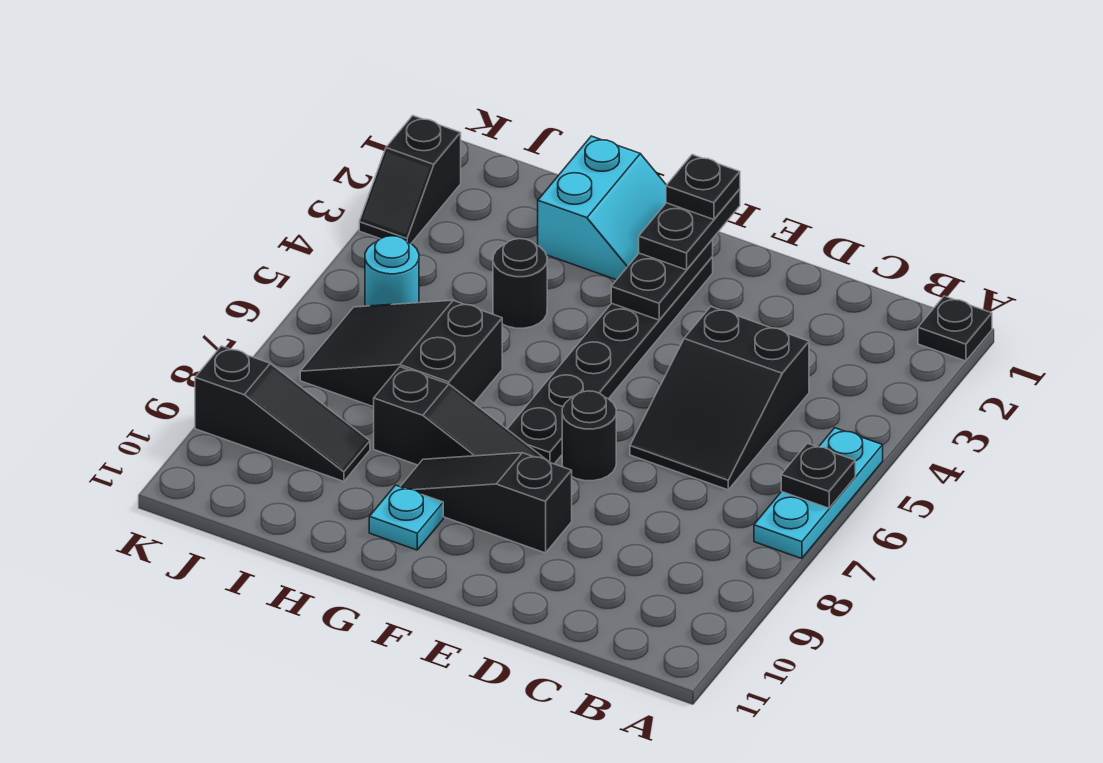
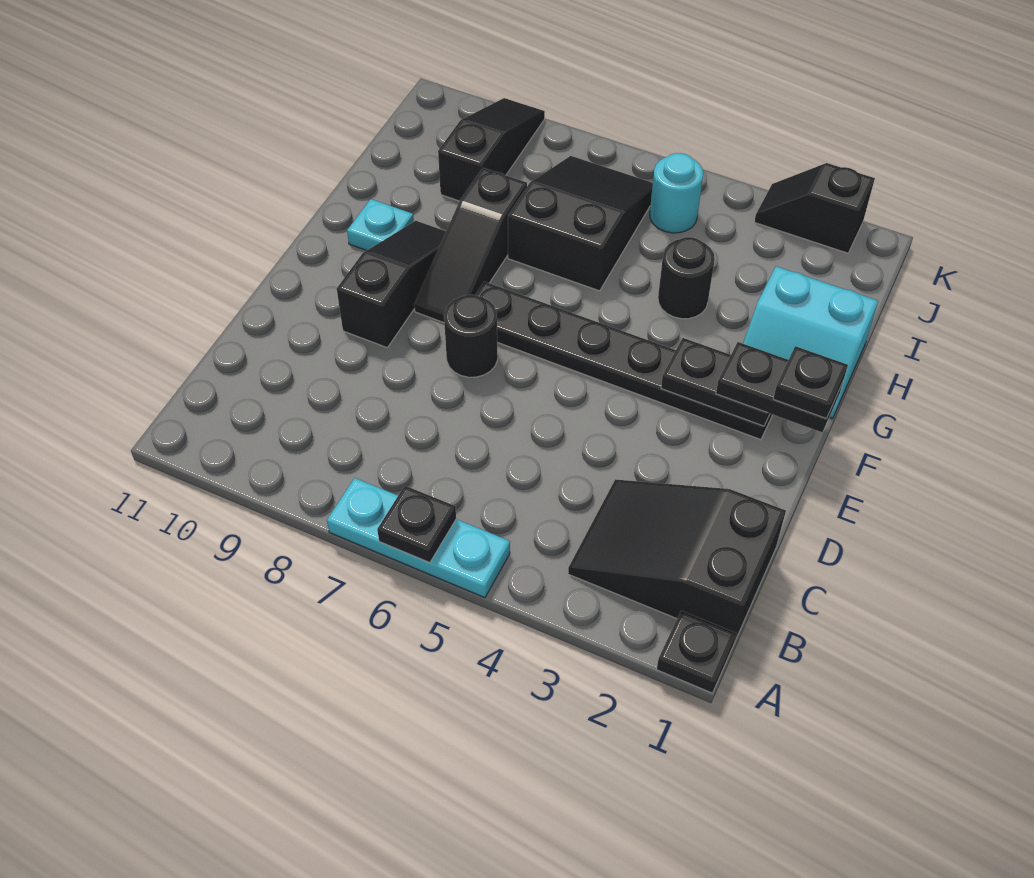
black slope C4:D6 level 1 top 4 -> black slope B1:C3 level 1 top 1
black slope I9:K9 level 1 top K -> black slope I9:K9 level 1 top I

